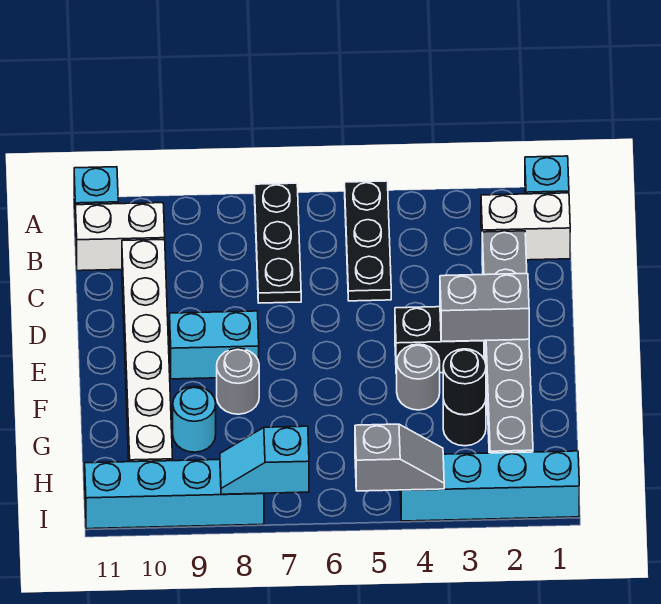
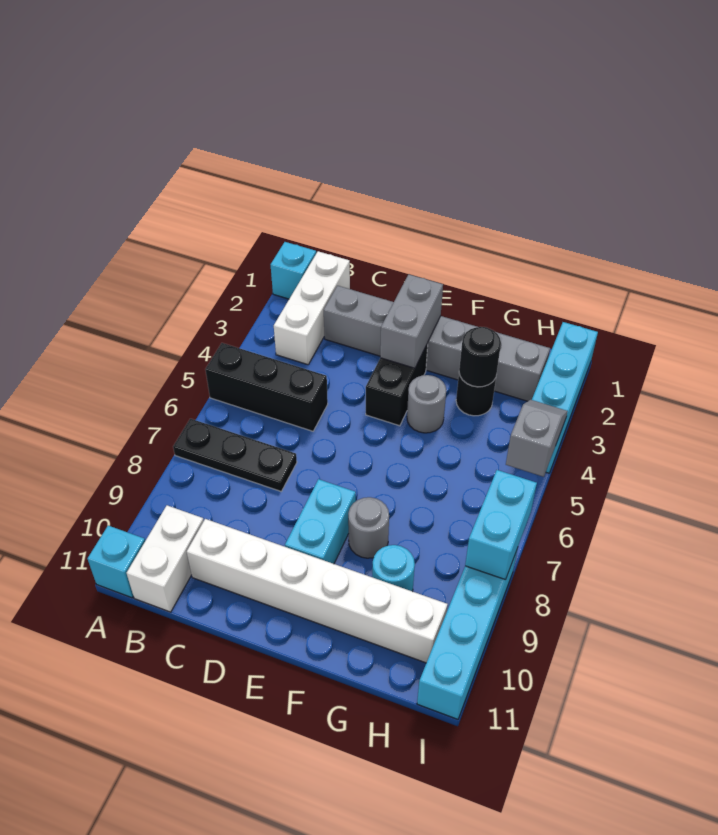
black plate A5:C5 level 1 -> black brick A5:C5 level 1
white brick B1:B2 level 1 -> white brick B1:B3 level 1
cyan slope I7:I8 level 2 top 7 -> cyan brick I7:I8 level 2

